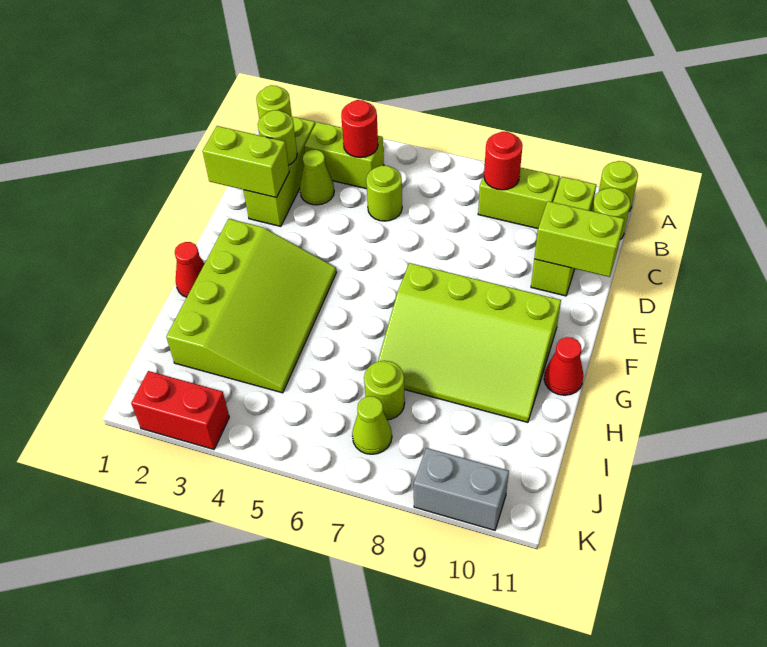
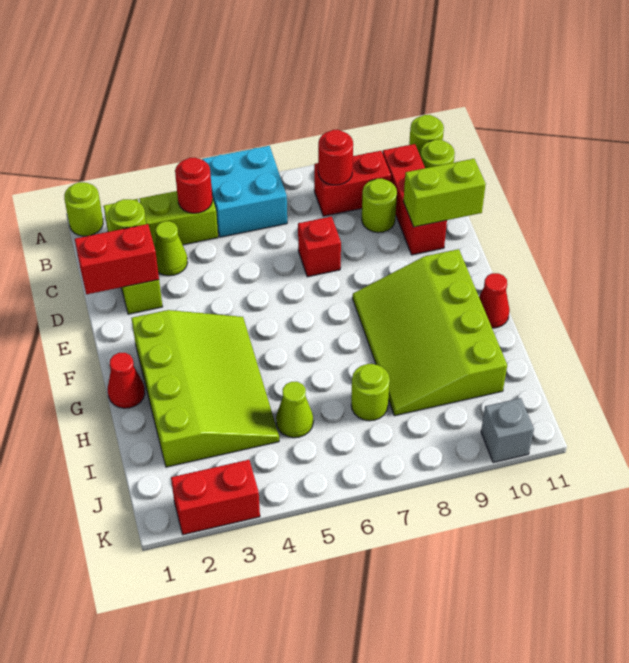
none -> cyan brick A5:B6 level 1
lime brick B8:B9 level 1 -> red brick B8:B9 level 1
lime brick B10:D10 level 1 -> red brick B10:D10 level 1
lime round brick C5 level 1 -> lime round brick C9 level 1
lime brick D1:D2 level 2 -> red brick D1:D2 level 2
none -> red brick D7 level 1
lime slope F7:H10 level 1 top F -> lime slope F8:I10 level 1 top 10
lime cone J7 level 1 -> lime cone I5 level 1
grey brick K9:K10 level 1 -> grey brick K10 level 1

